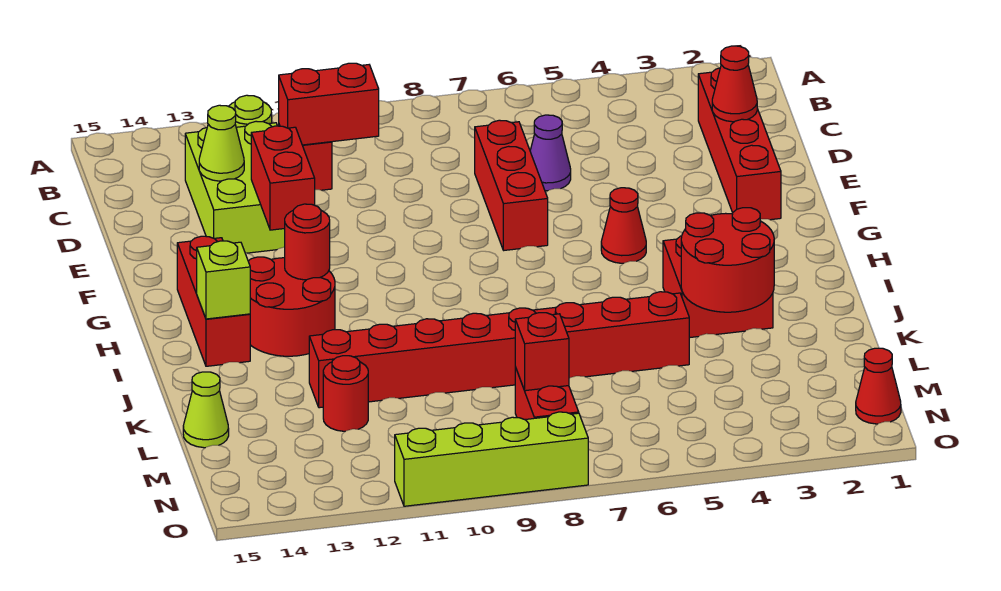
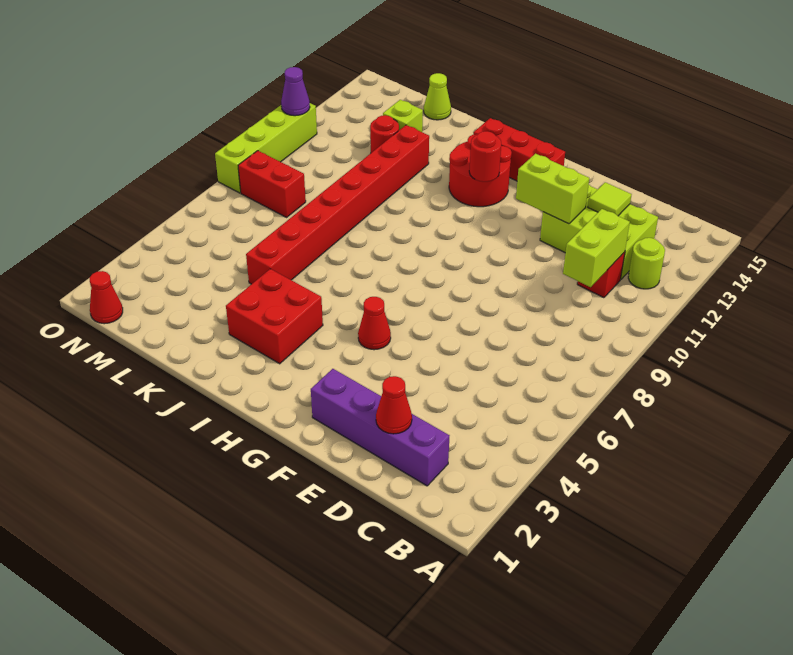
red brick C2:F2 level 1 -> purple brick C2:F2 level 1
red brick C10:C11 level 2 -> lime brick C10:C11 level 2
purple cone D6 level 1 -> purple cone O11 level 2
red brick D7:F7 level 1 -> none
lime cone D13 level 2 -> lime tile D13 level 2
red brick E12:F12 level 2 -> lime brick E12:F12 level 2
lime brick I14 level 2 -> lime brick L13 level 1
red round brick J3:K4 level 2 -> none
red brick M8 level 2 -> none

